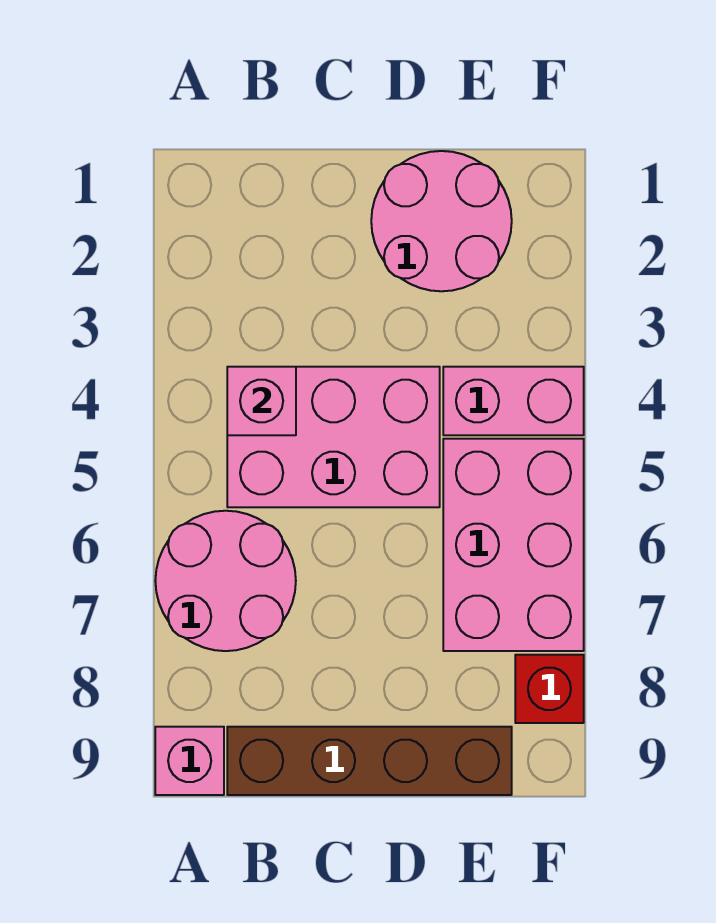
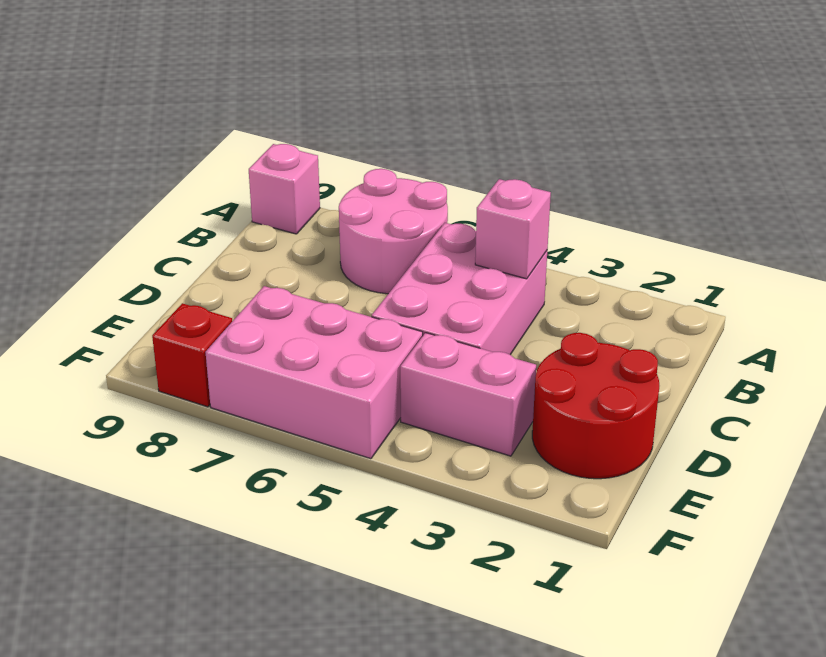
brown brick B9:E9 level 1 -> none
pink round brick D1:E2 level 1 -> red round brick D1:E2 level 1
pink brick E4:F4 level 1 -> pink brick E3:E4 level 1

